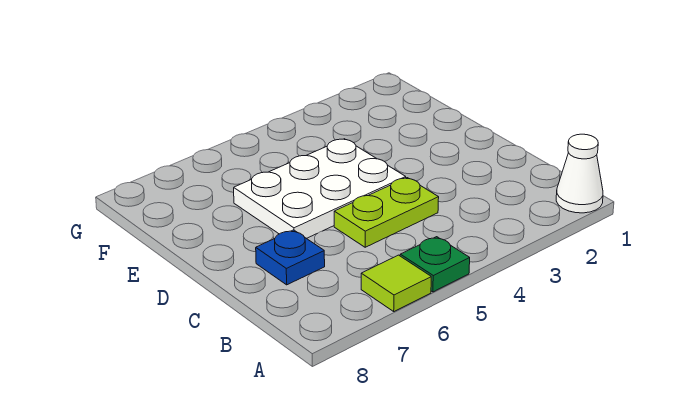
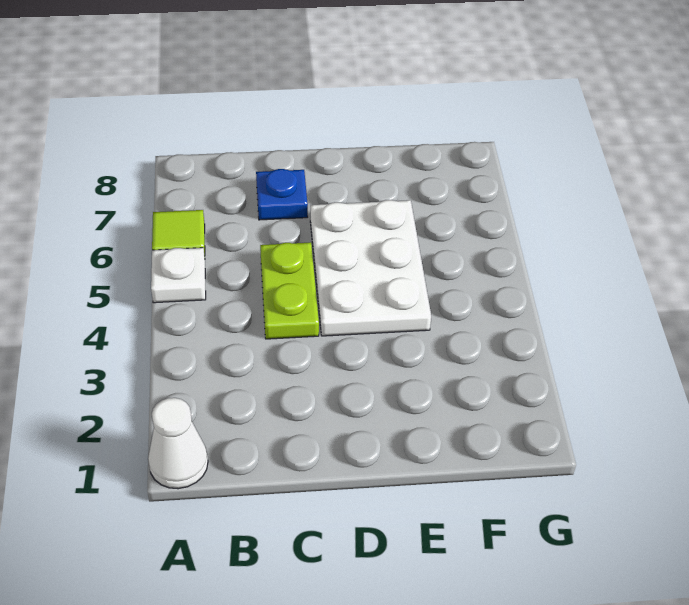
green plate A5 level 1 -> white plate A5 level 1

